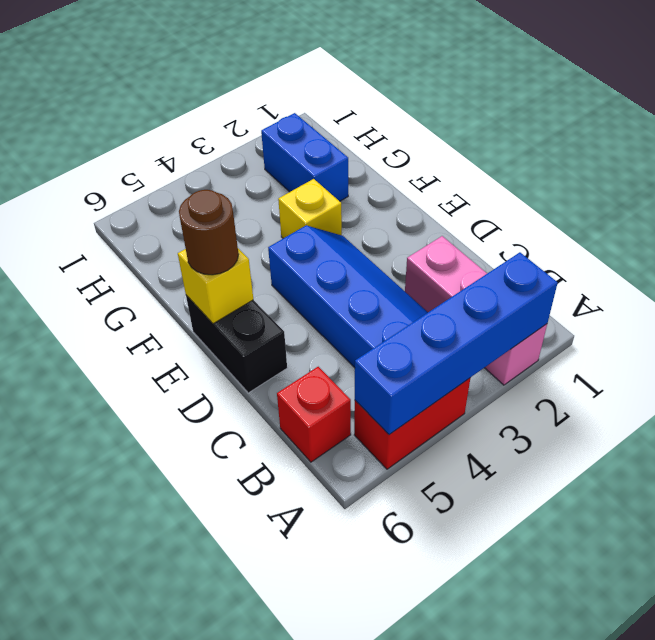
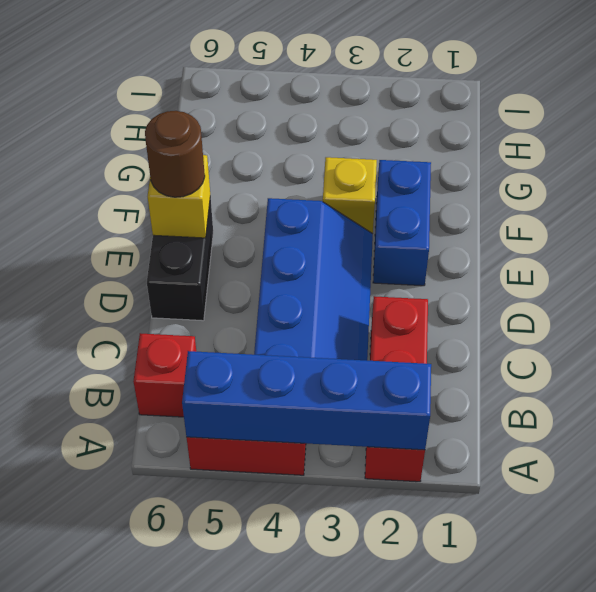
pink brick A2:C2 level 1 -> red brick A2:C2 level 1
blue brick G2:H2 level 1 -> blue brick E2:F2 level 1

